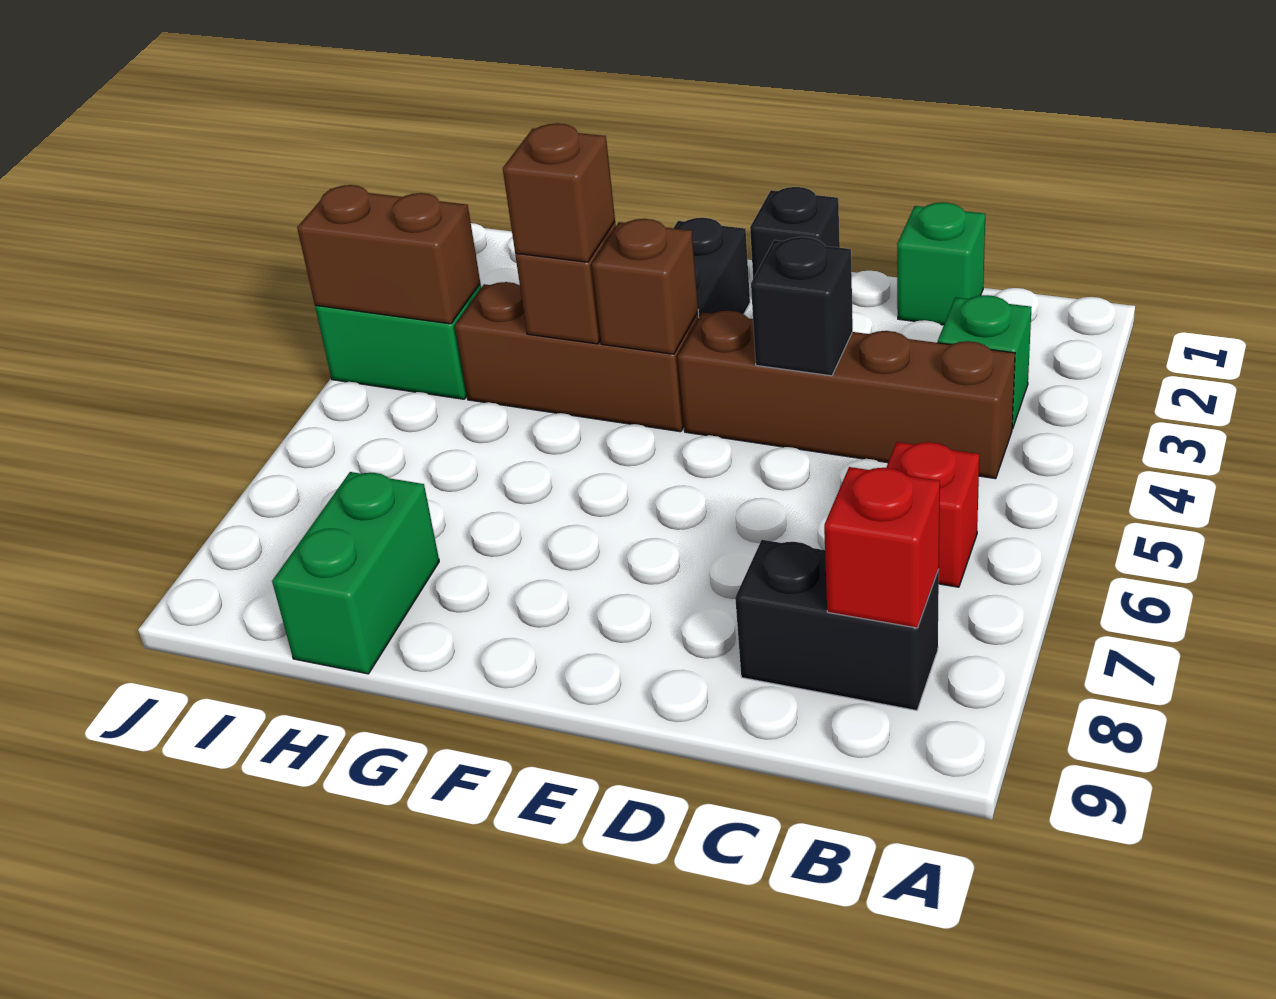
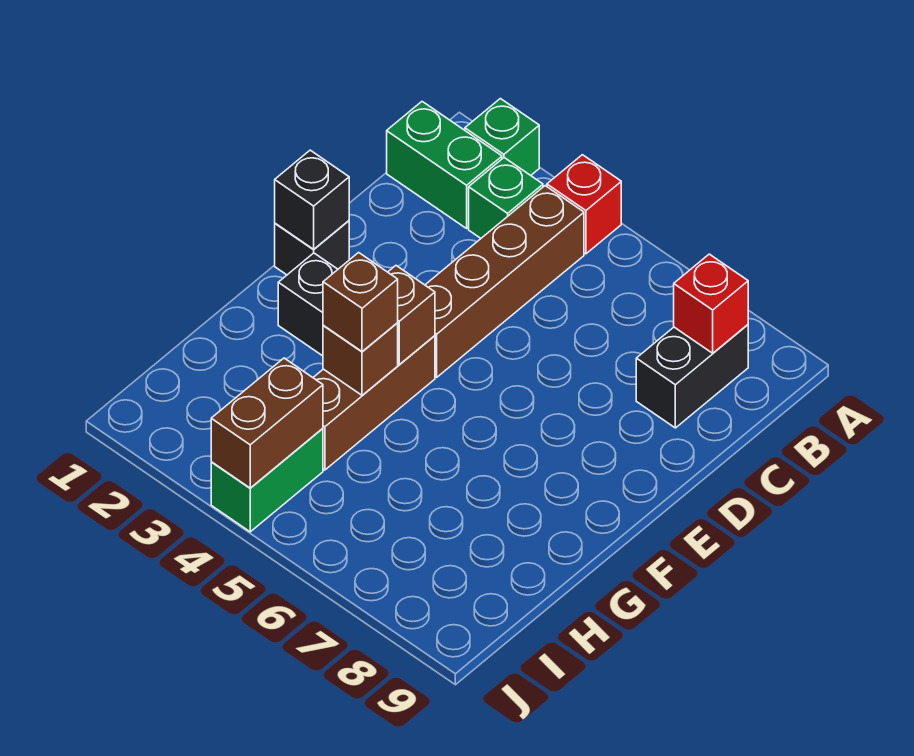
red brick B6 level 1 -> red brick A4 level 1
green brick C1 level 1 -> green brick A2 level 1
black brick D4 level 2 -> black brick E1 level 2
green brick H8:H9 level 1 -> green brick B1:B2 level 1

